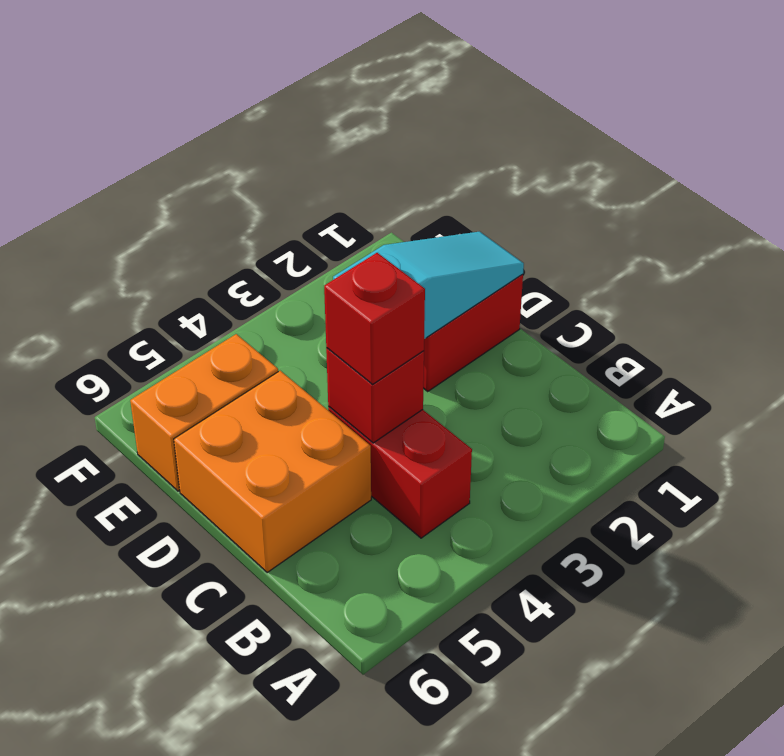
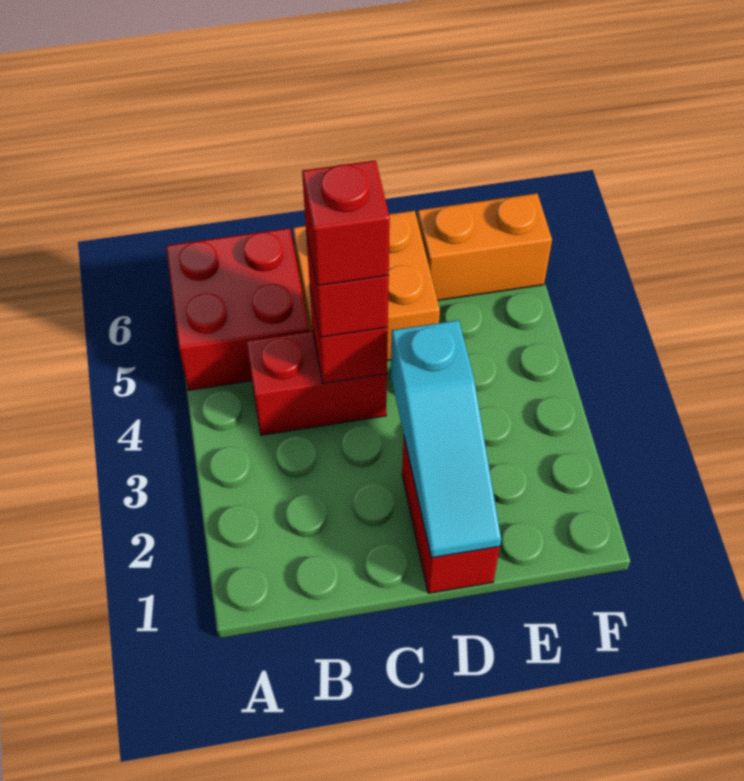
none -> red brick A5:B6 level 1
none -> red brick C4 level 4
orange brick E5:E6 level 1 -> orange brick E6:F6 level 1

